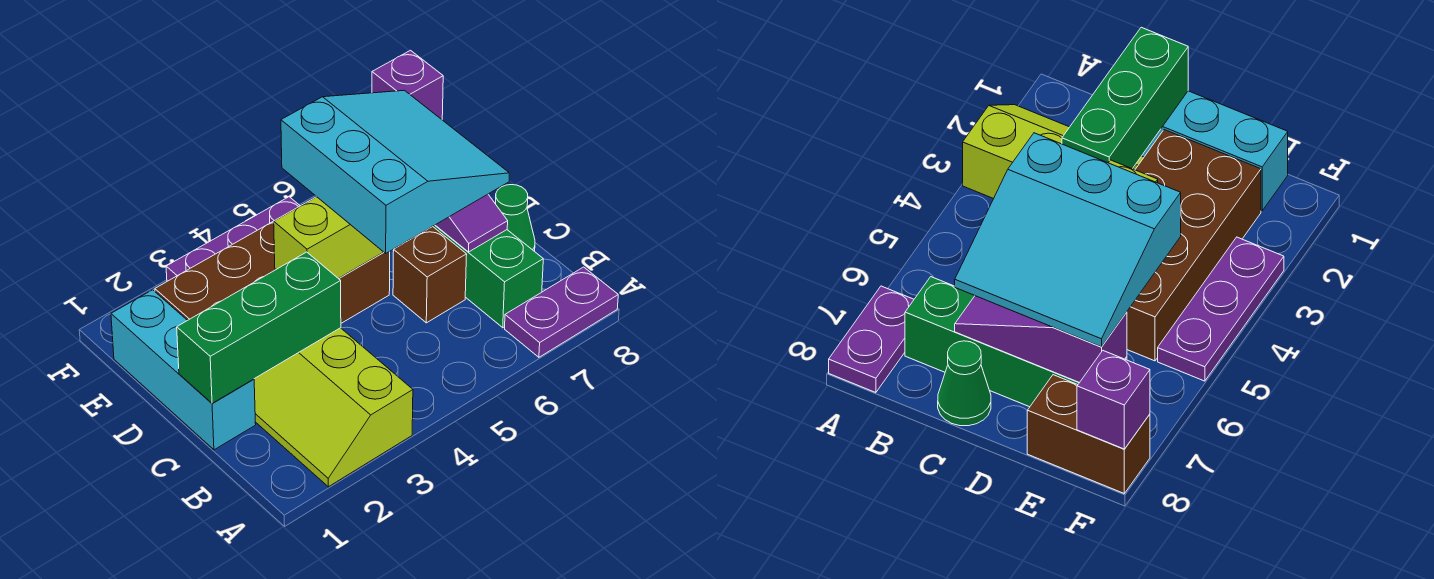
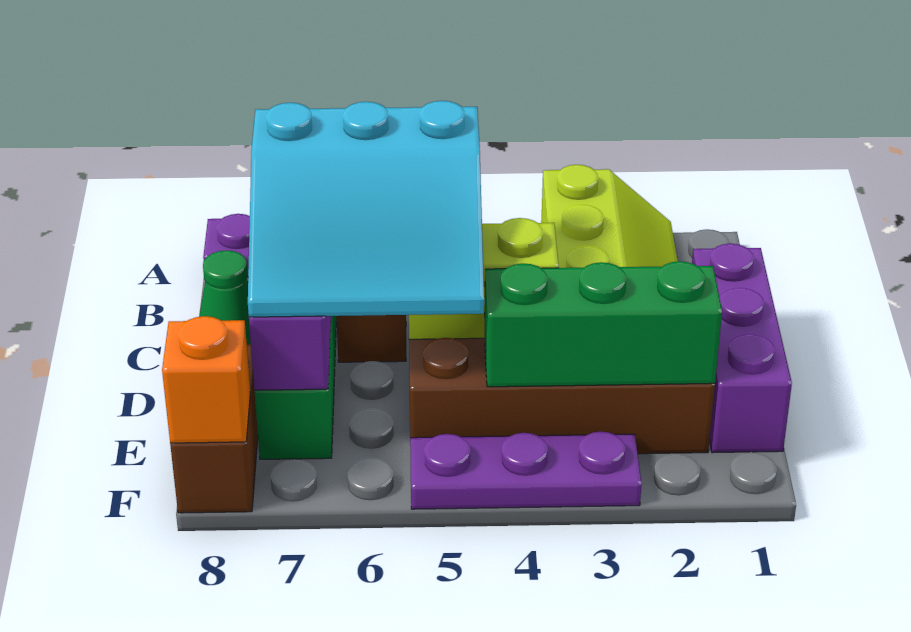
cyan brick C1:E1 level 1 -> purple brick C1:E1 level 1
green brick C1:C3 level 2 -> green brick E2:E4 level 2
cyan slope C5:E7 level 3 top 5 -> cyan slope C5:E7 level 3 top C
purple brick F8 level 2 -> orange brick F8 level 2

